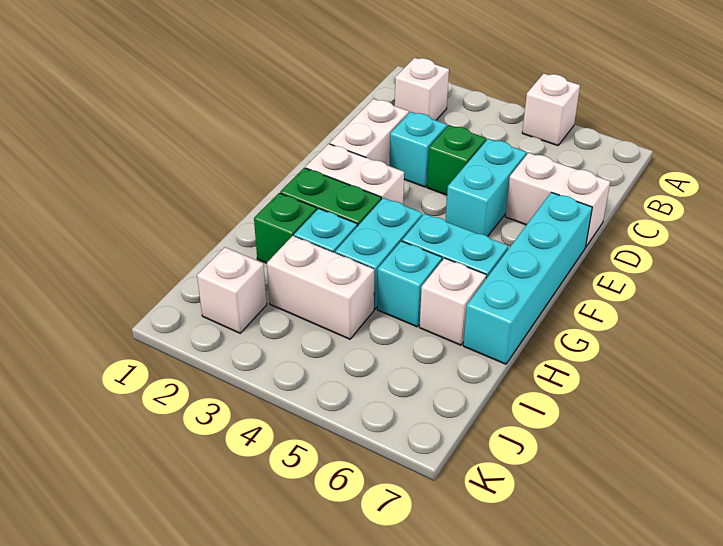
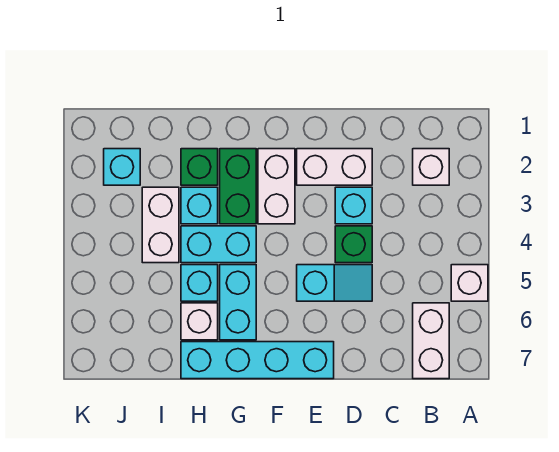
cyan brick D5:E5 level 1 -> cyan slope D5:E5 level 1 top E
white brick D6:D7 level 1 -> white brick B6:B7 level 1
white brick J2 level 1 -> cyan brick J2 level 1

